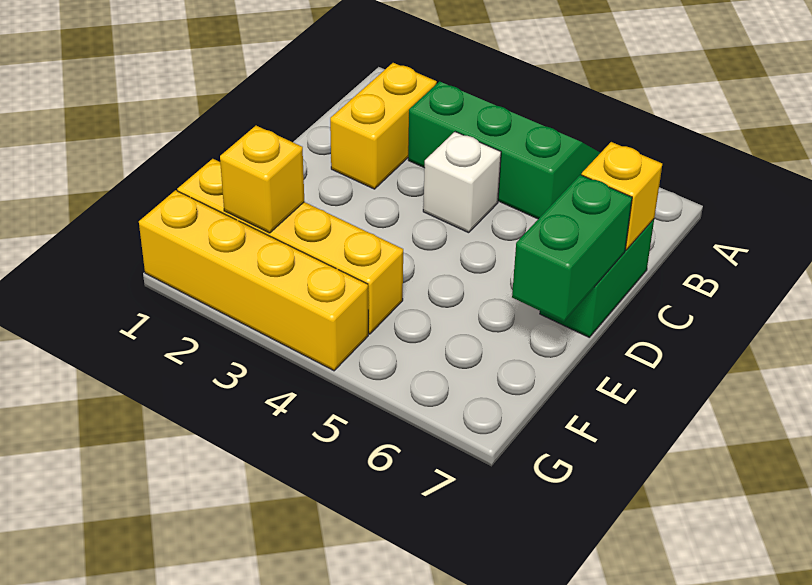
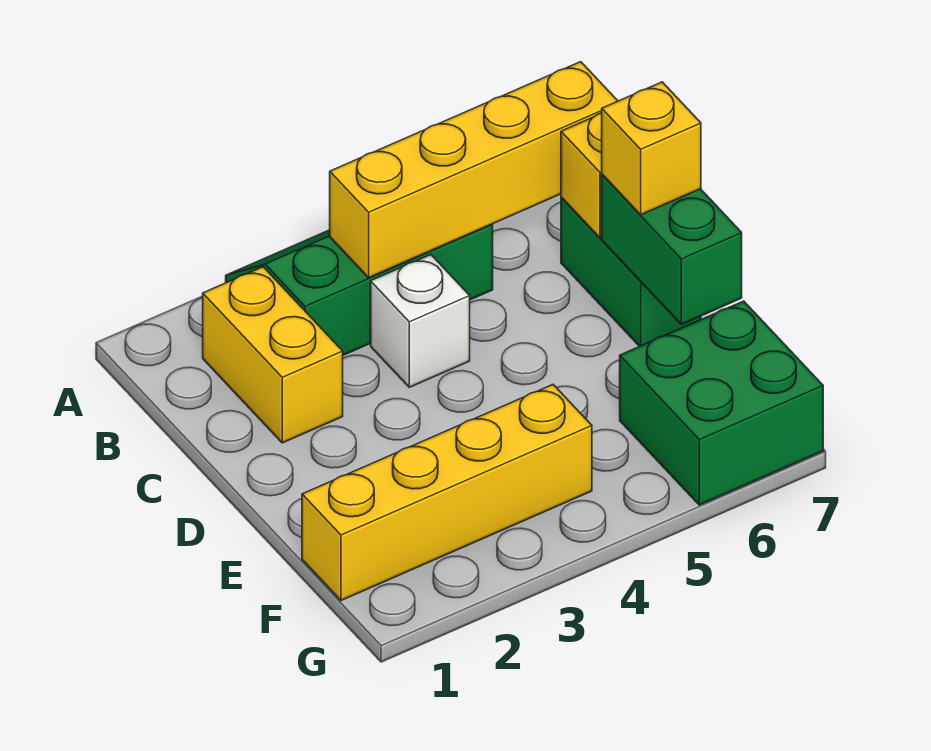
yellow brick F2 level 2 -> yellow brick D7 level 3
none -> green brick F6:G7 level 1
yellow brick G1:G4 level 1 -> yellow brick B4:B7 level 2

